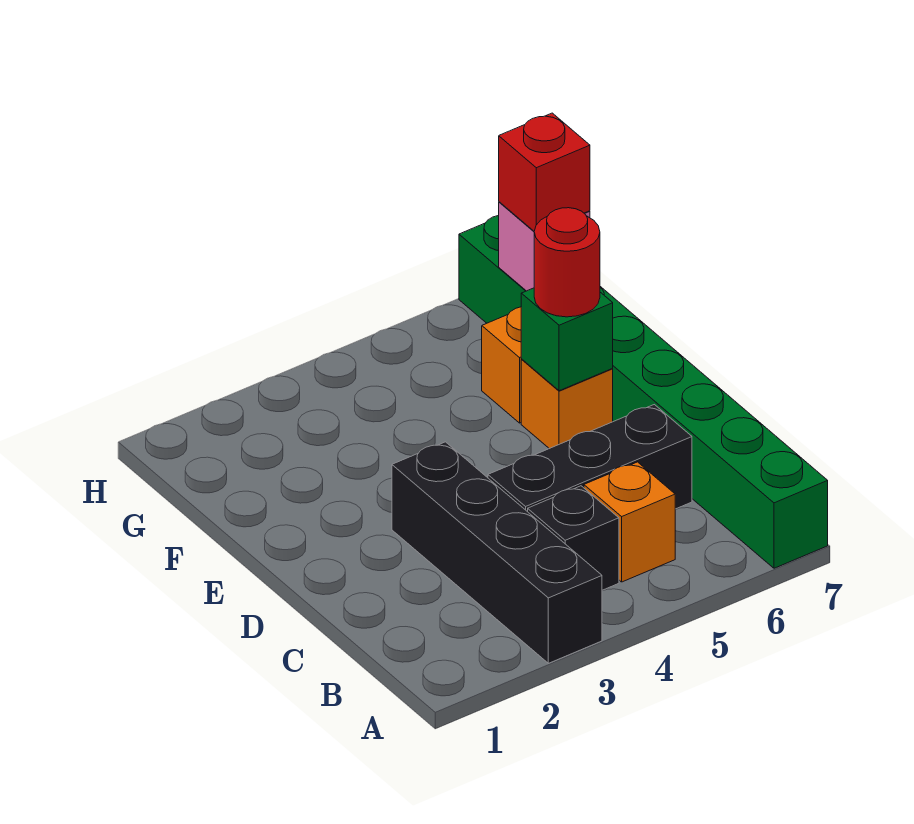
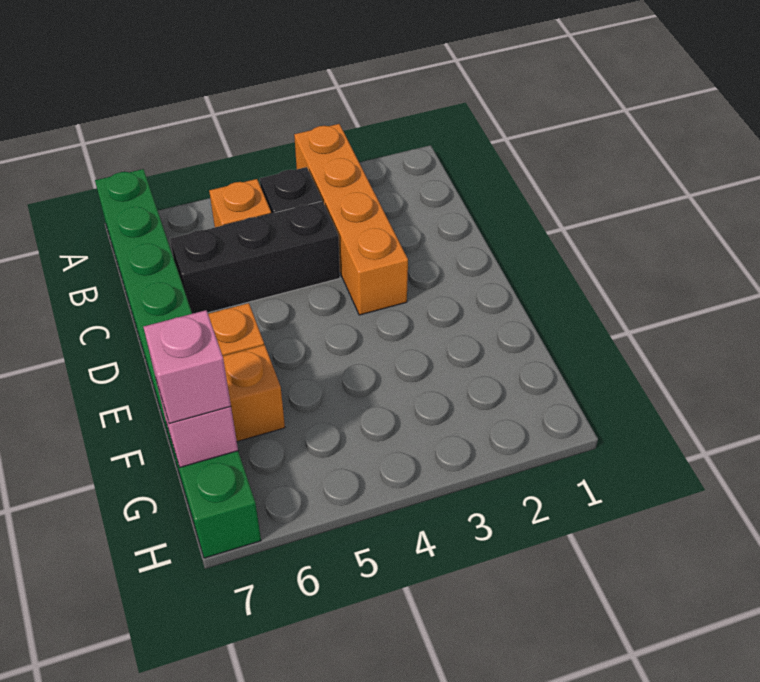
black brick A3:D3 level 1 -> orange brick A3:D3 level 1
green brick E6 level 2 -> none
red round brick E6 level 3 -> none
red brick G7 level 3 -> pink brick G7 level 3

